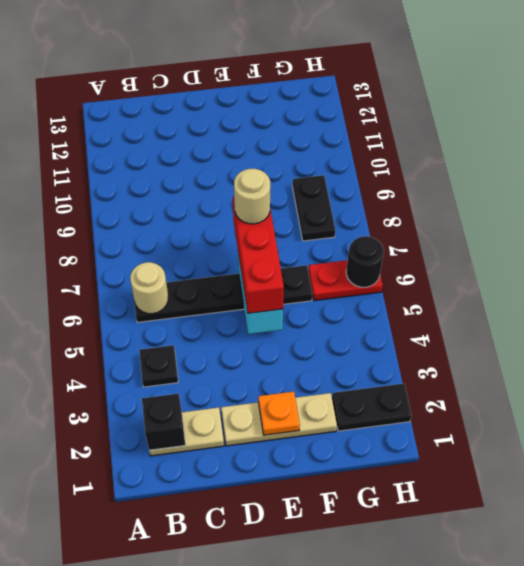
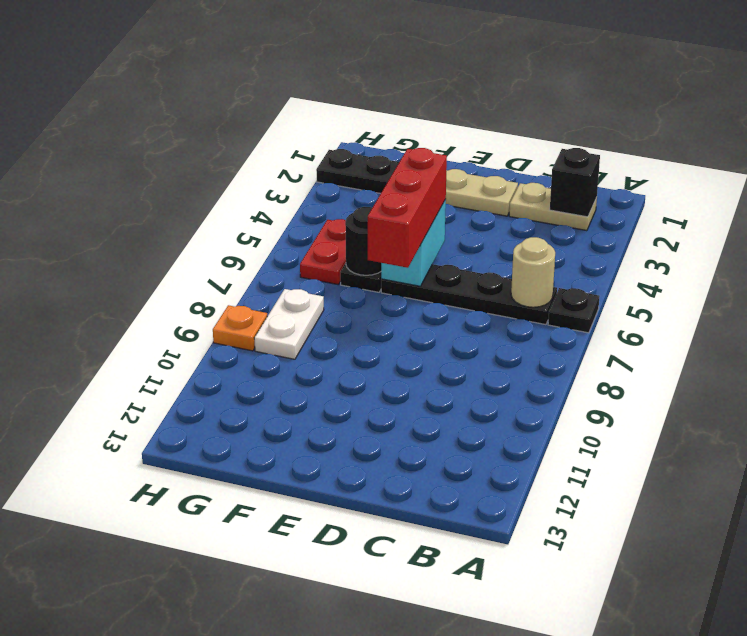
black plate B4 level 1 -> black plate A6 level 1
orange plate E2 level 2 -> orange plate H9 level 1
tan round brick E7 level 4 -> none
red plate G6:H6 level 1 -> red plate G5:G6 level 1
black plate G8:G9 level 1 -> white plate G8:G9 level 1
black round brick H6 level 2 -> black round brick F6 level 2

